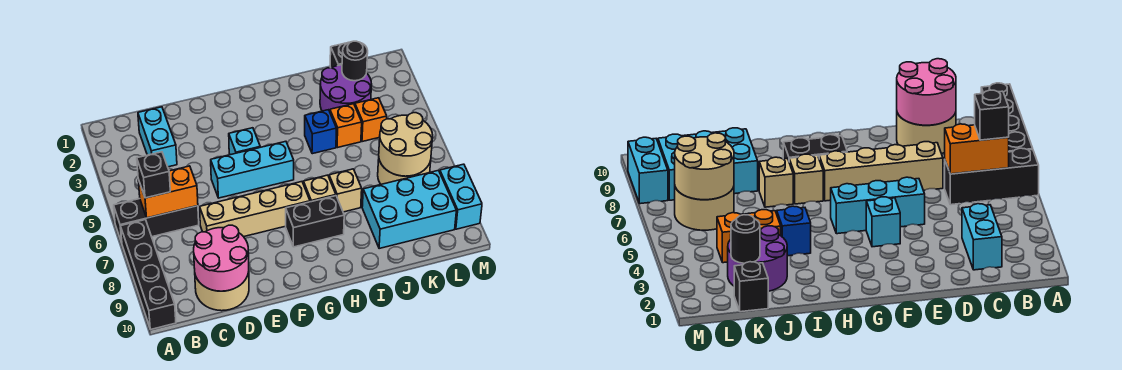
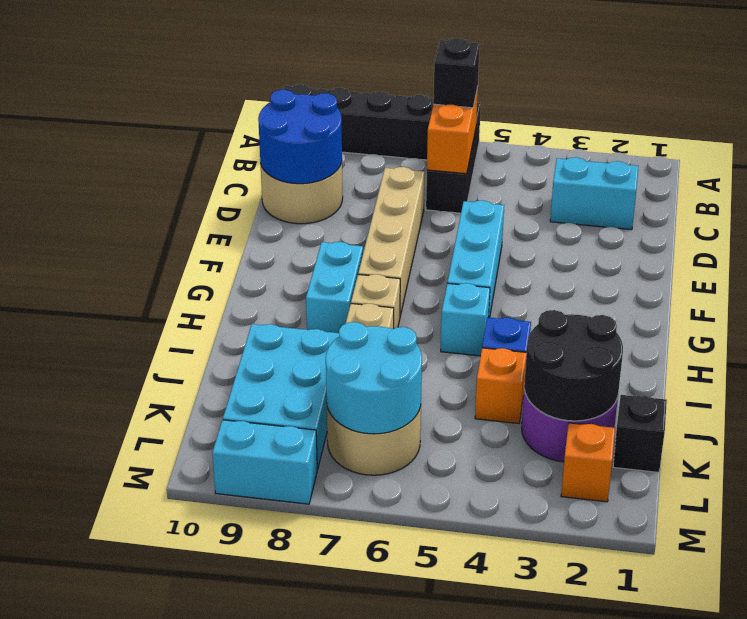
pink round brick C9:D10 level 2 -> blue round brick C9:D10 level 2
cyan brick F4 level 1 -> cyan brick H5 level 1
black brick G8:H8 level 1 -> cyan brick G8:H8 level 1
black round brick K2 level 2 -> black round brick J2:K3 level 2
orange brick K4 level 1 -> orange brick L2 level 1
tan round brick K6:L7 level 2 -> cyan round brick K6:L7 level 2

